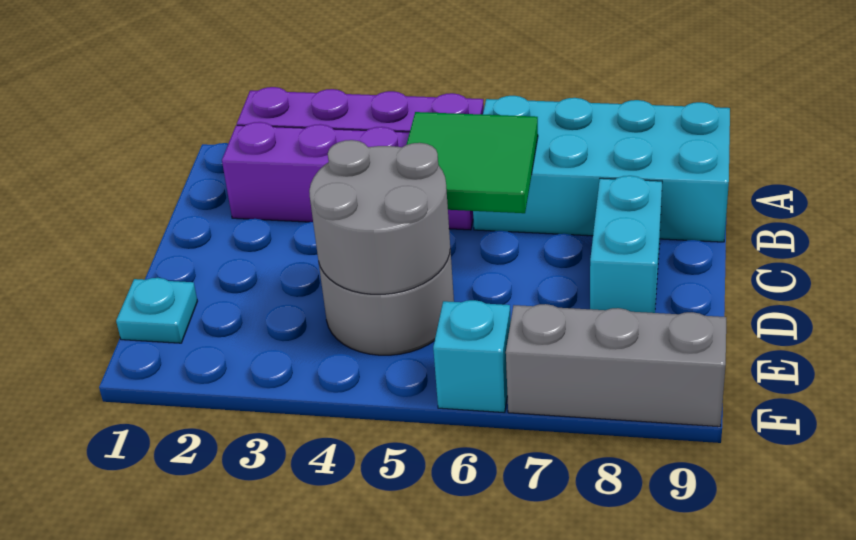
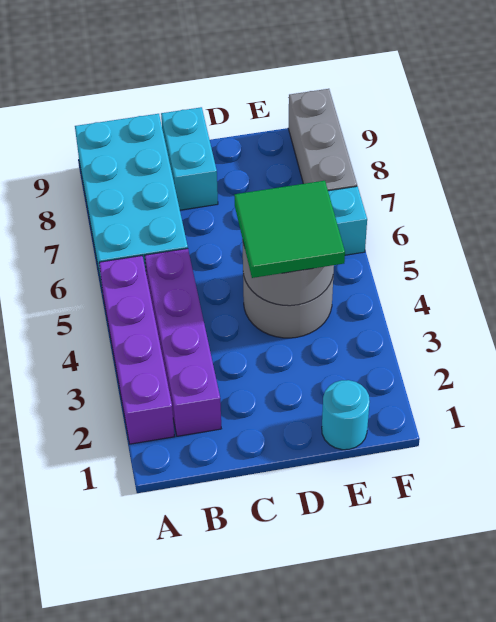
green tile B5:C6 level 2 -> green tile D4:E5 level 3
cyan brick C8:D8 level 1 -> cyan brick C8:C9 level 1
cyan plate E1 level 1 -> cyan round brick E1 level 1

